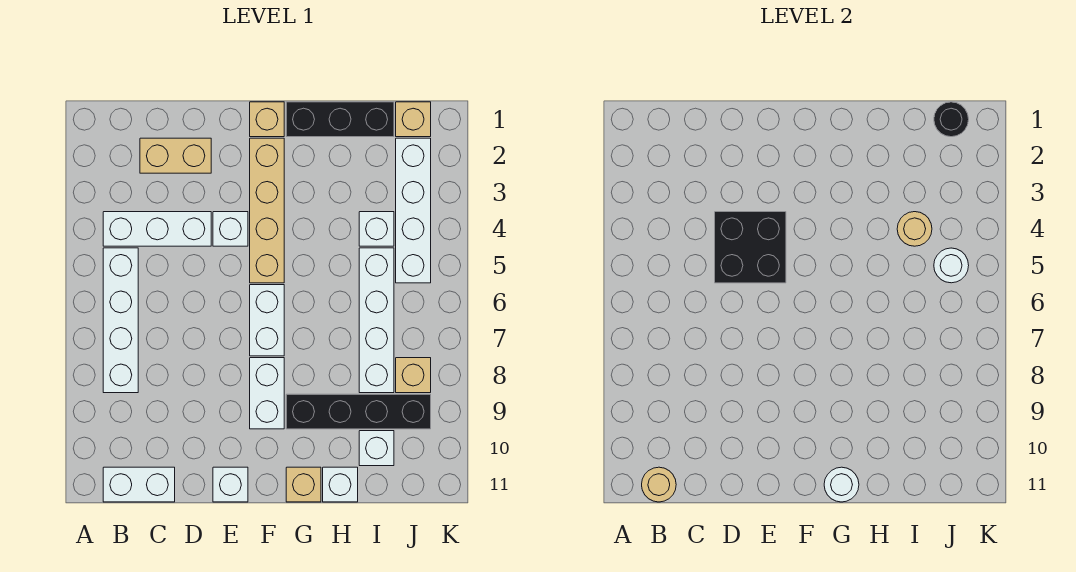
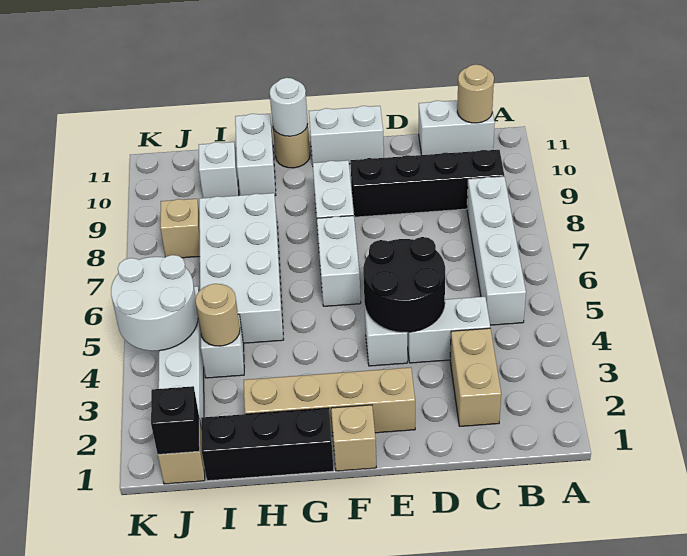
white brick B4:D4 level 1 -> white brick C4:D4 level 1
tan brick C2:D2 level 1 -> tan brick C2:C3 level 1
black brick D4:E5 level 2 -> black round brick D4:E5 level 2
white brick E11 level 1 -> white brick E11:F11 level 1
tan brick F2:F5 level 1 -> tan brick E2:H2 level 1
black brick G9:J9 level 1 -> black brick B9:E9 level 1
tan brick G11 level 1 -> tan round brick G11 level 1
white brick H11 level 1 -> white brick H10:H11 level 1
white brick I5:I8 level 1 -> white brick H5:I8 level 1
black round brick J1 level 2 -> black brick J1 level 2
white round brick J5 level 2 -> white round brick J4:K5 level 2

